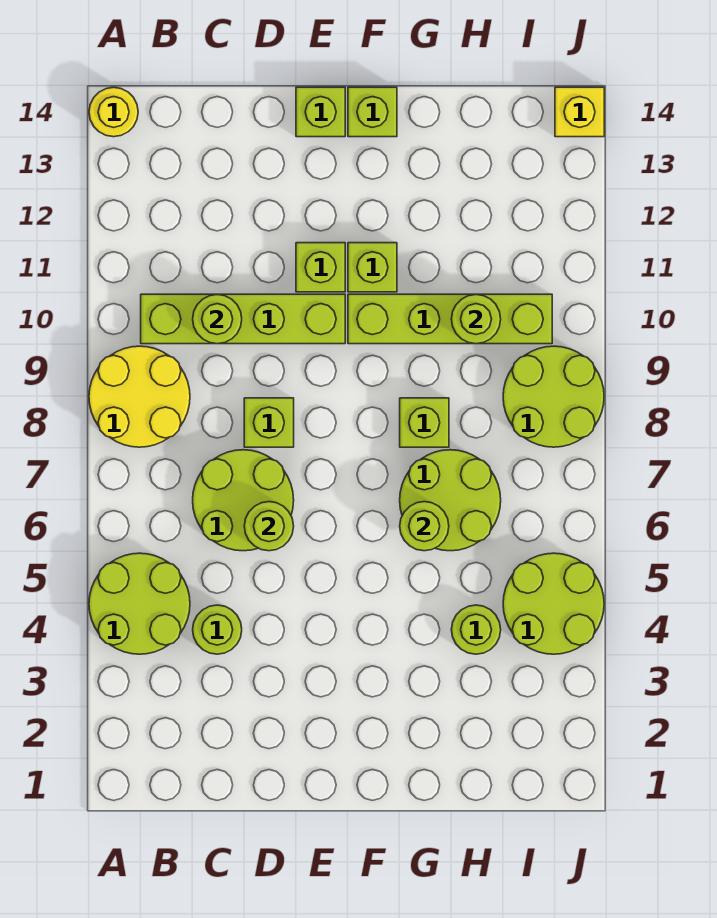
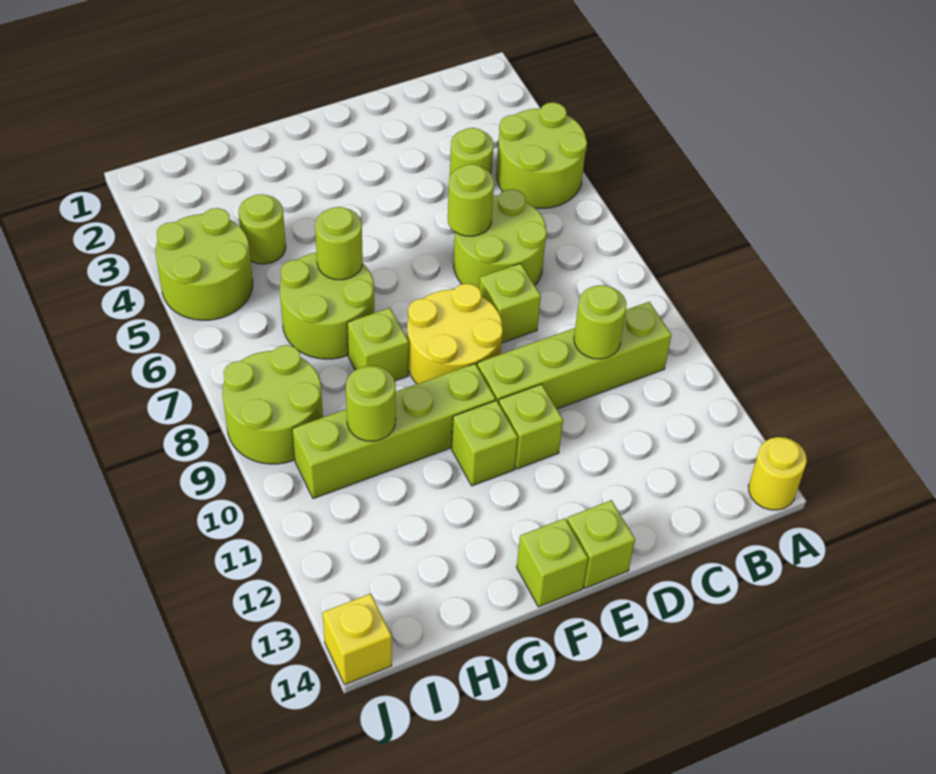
yellow round brick A8:B9 level 1 -> yellow round brick E8:F9 level 1

